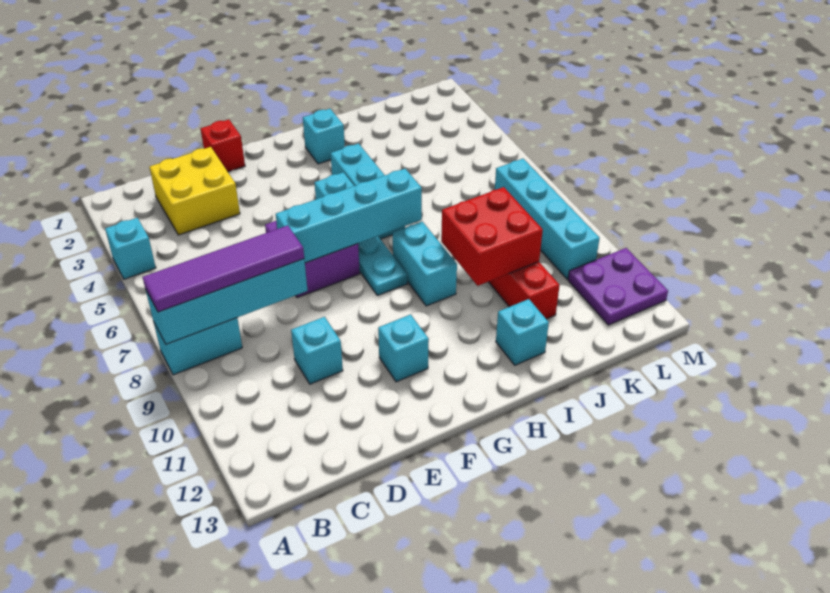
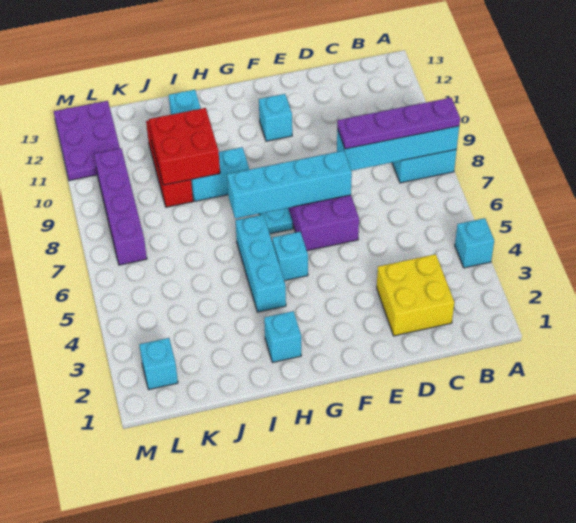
purple tile A8:D8 level 3 -> purple plate A8:D8 level 3
cyan brick D10 level 1 -> cyan brick L2 level 1
red brick E1 level 1 -> none
cyan brick H8:H9 level 1 -> cyan brick H9:I9 level 1
cyan brick L7:L10 level 1 -> purple brick L7:L10 level 1
purple plate L11:M12 level 1 -> purple plate L11:M13 level 1

